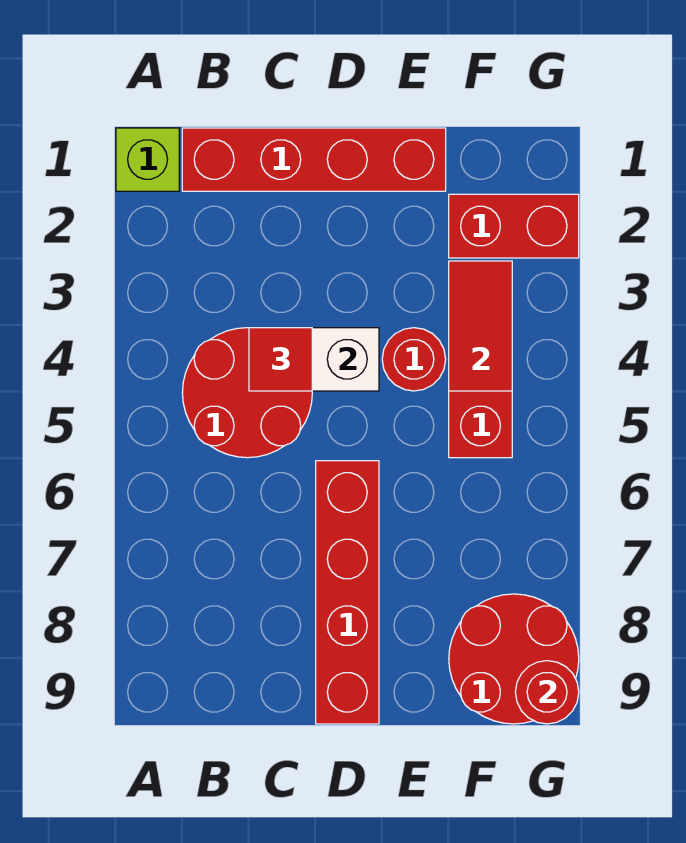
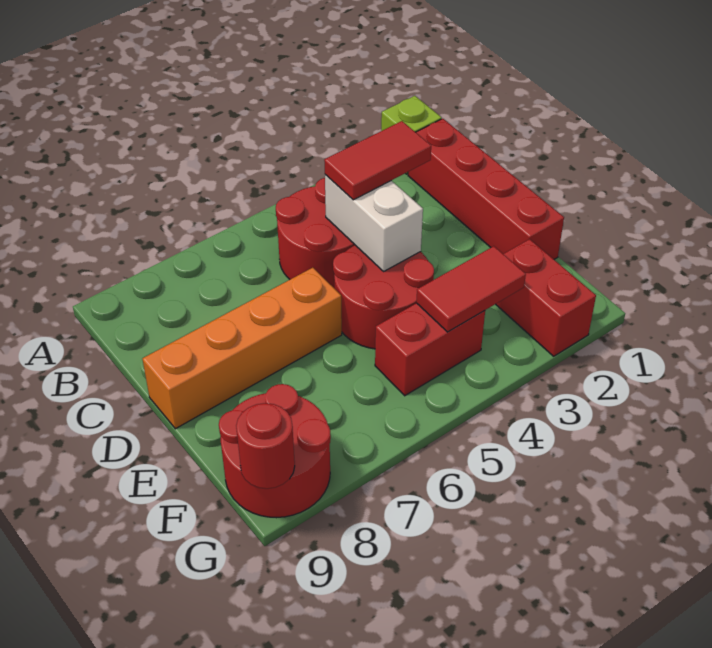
red tile C4 level 3 -> red tile C3:C4 level 3
red brick D6:D9 level 1 -> orange brick D6:D9 level 1
red round brick E4 level 1 -> red round brick D4:E5 level 1

